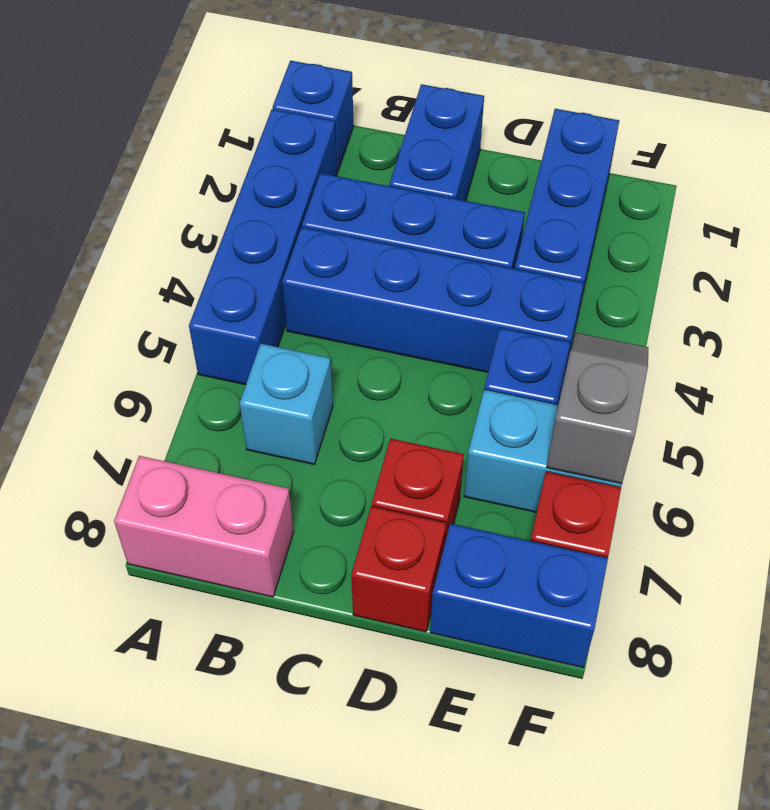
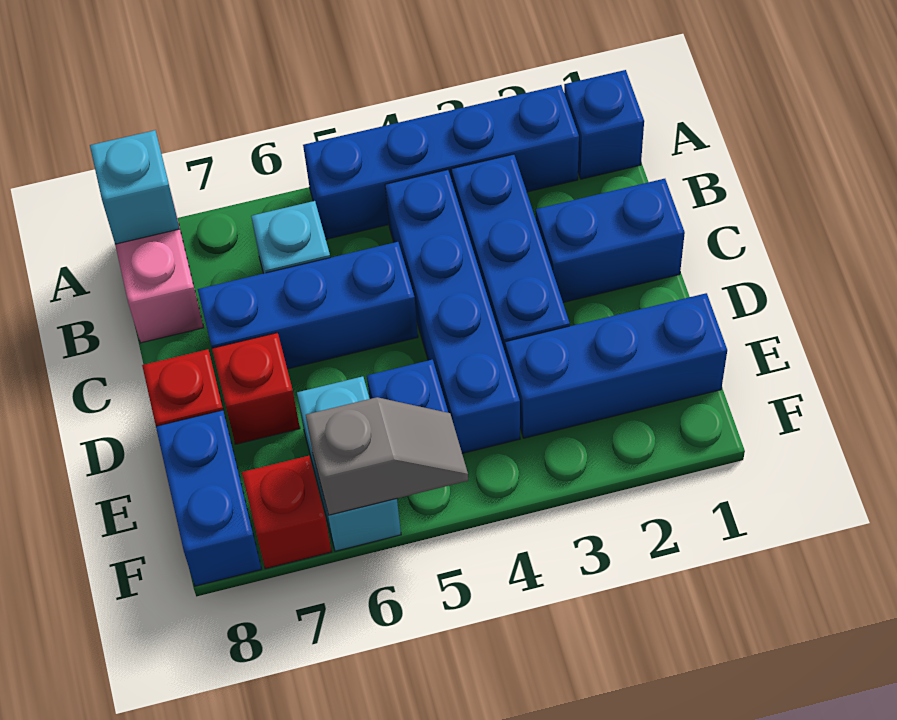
none -> cyan brick A8 level 2
none -> blue brick C5:C7 level 1

